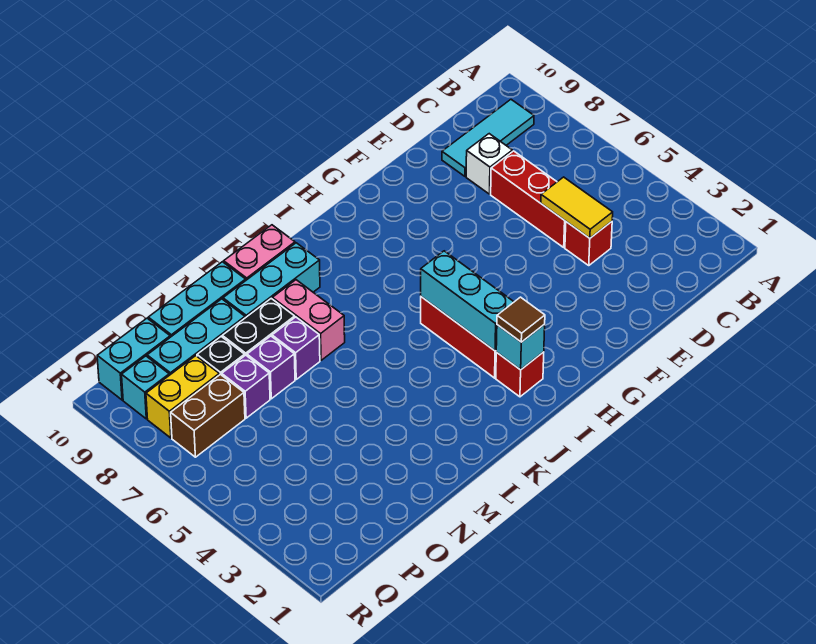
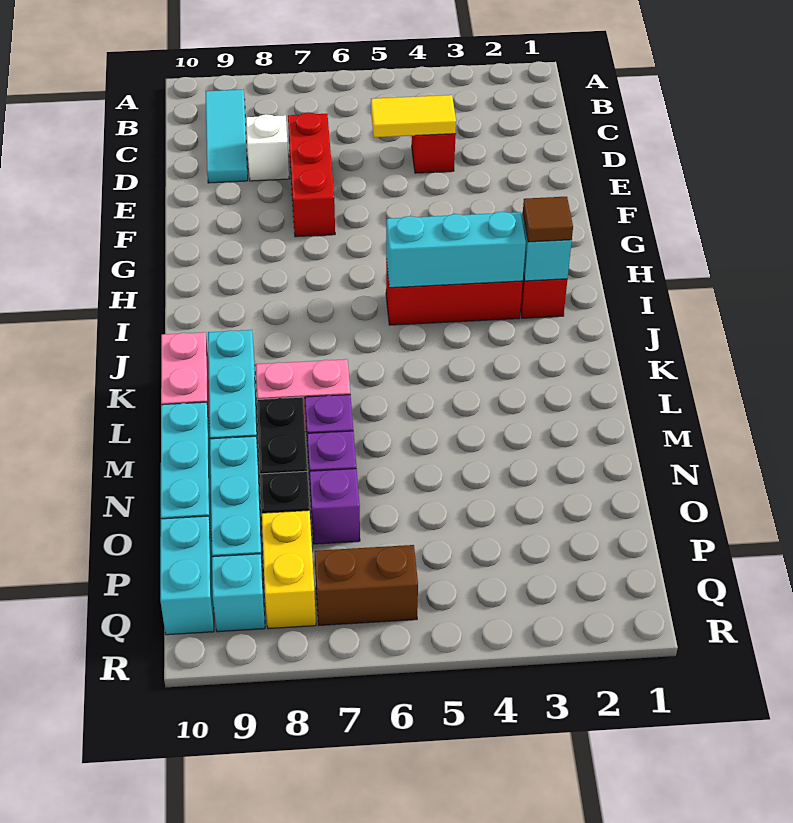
red brick D5:D7 level 1 -> red brick D7:F7 level 1
brown brick P7:Q7 level 1 -> brown brick Q6:Q7 level 1

